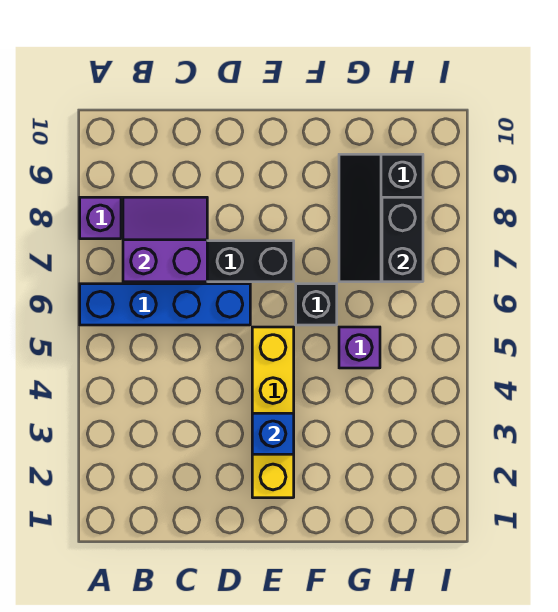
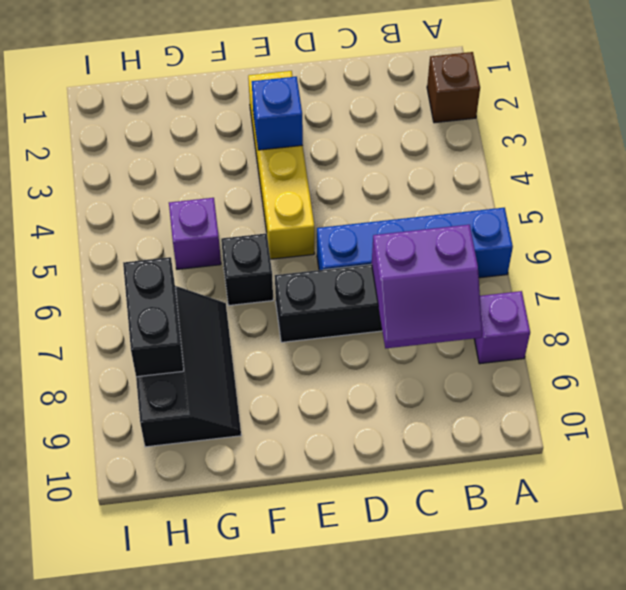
none -> brown brick A2 level 1

